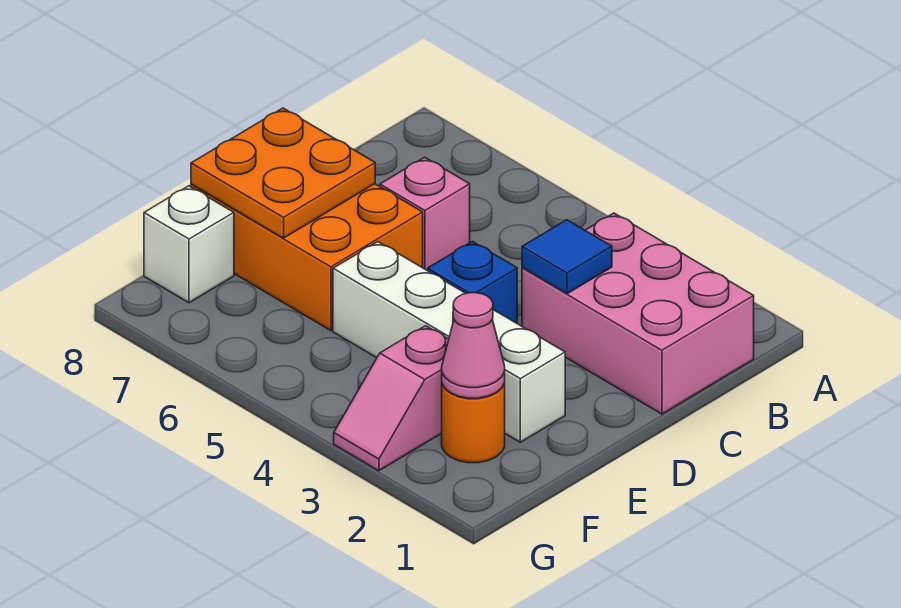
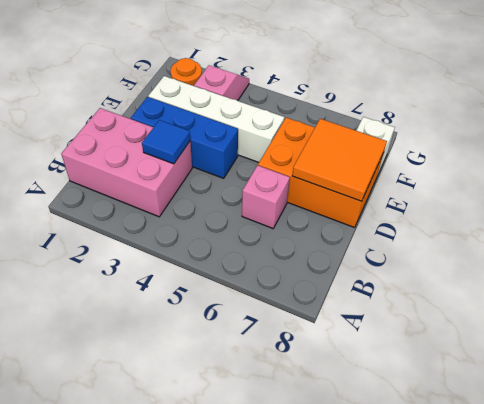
blue brick D4 level 1 -> blue brick D2:D4 level 1
orange plate D7:E8 level 2 -> orange tile D7:E8 level 2
pink cone F2 level 2 -> none

